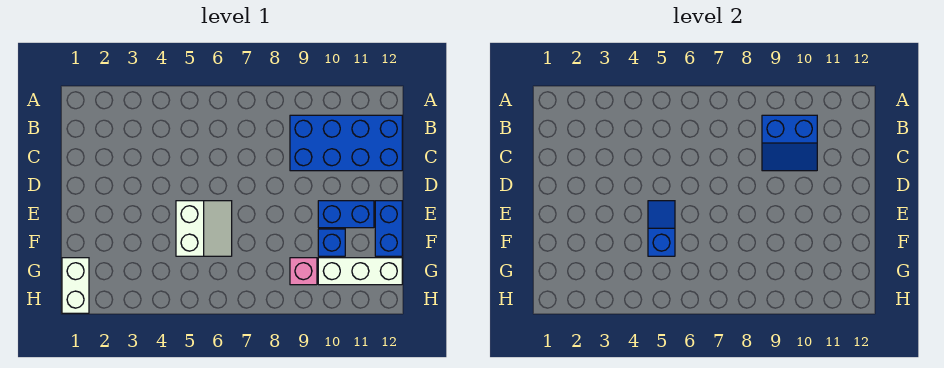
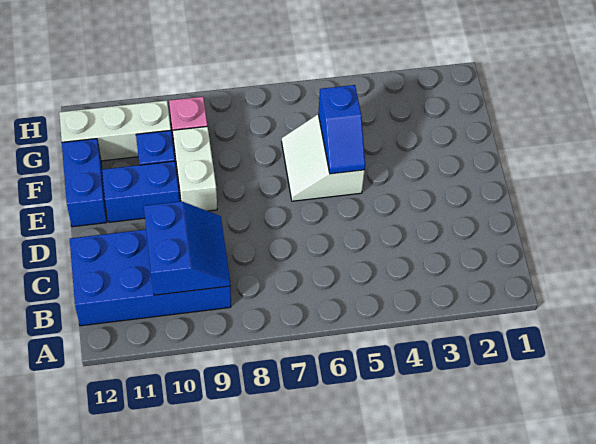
blue slope B9:C10 level 2 top B -> blue slope B9:C10 level 2 top 10
white brick G1:H1 level 1 -> white brick E9:F9 level 1

